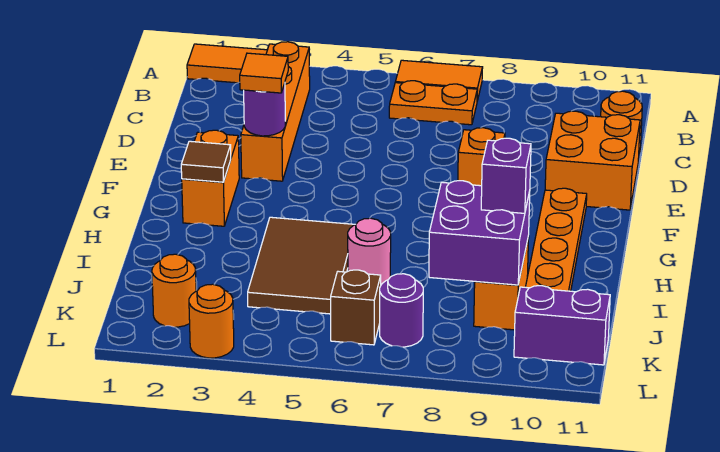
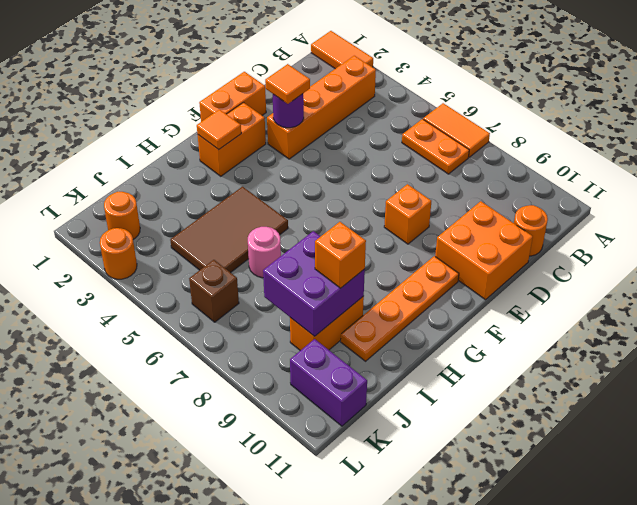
none -> orange brick E1:F1 level 1
brown tile G2 level 2 -> orange tile G2 level 2
purple brick I9 level 3 -> orange brick I9 level 3
purple round brick K7 level 1 -> none

